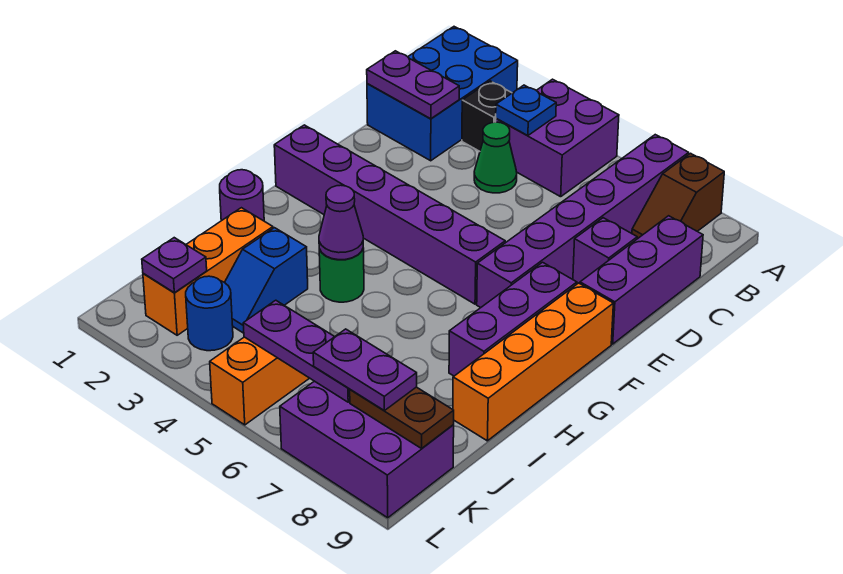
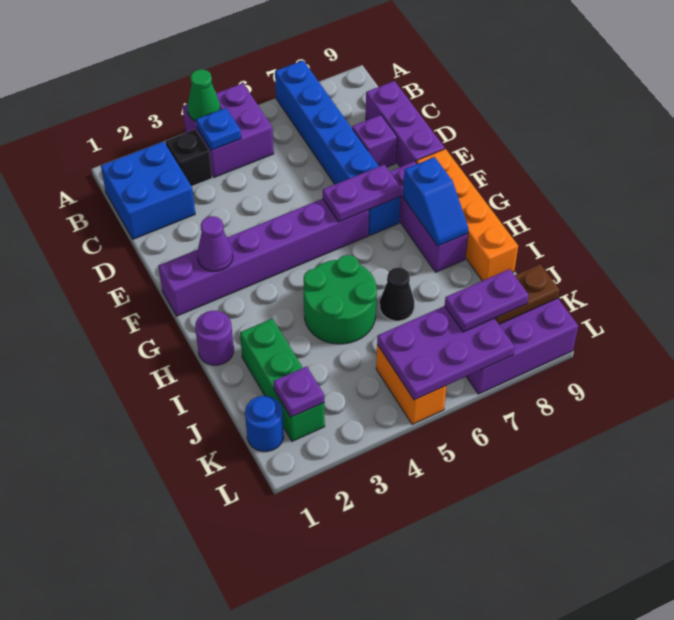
blue brick A1:C2 level 1 -> blue brick B1:C2 level 1
purple brick A7:F7 level 1 -> blue brick A7:F7 level 1
brown slope A8:B8 level 1 top A -> none
purple plate C1:C2 level 2 -> purple plate F6:F7 level 2
green cone C4 level 1 -> green cone A4 level 2
green round brick H4 level 1 -> green round brick H4:I5 level 1
purple cone H4 level 2 -> purple cone F2 level 2
orange brick I2:K2 level 1 -> green brick I2:K2 level 1
blue slope I3:J3 level 1 top I -> blue slope G8:H8 level 2 top G
none -> black cone I6 level 1
blue round brick K3 level 1 -> blue round brick K1 level 1
purple plate K5:K7 level 2 -> purple plate K5:L7 level 2

